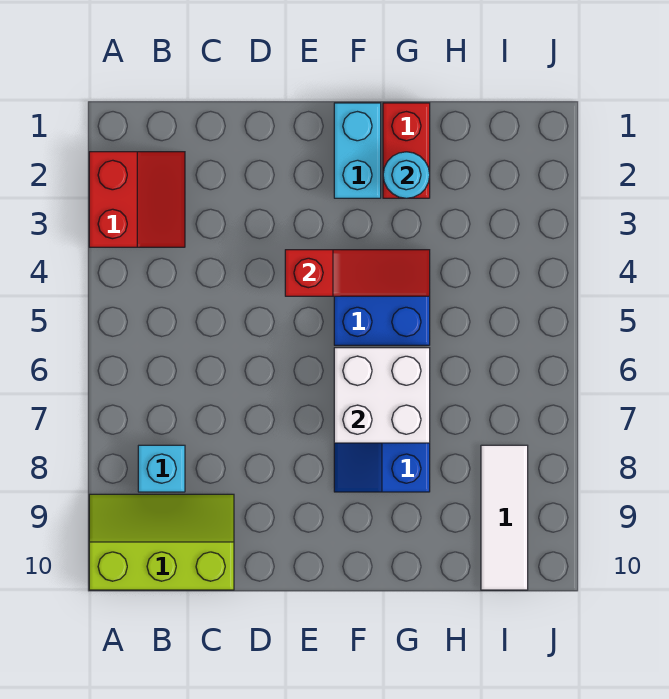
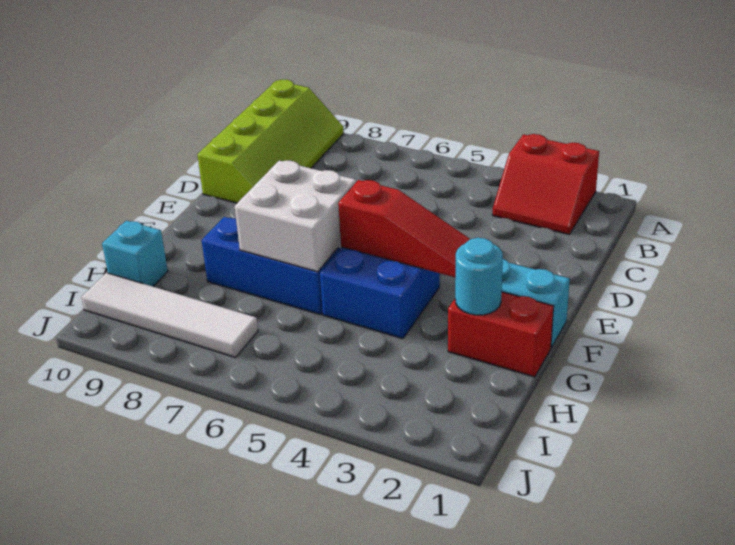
lime slope A9:C10 level 1 top 10 -> lime slope A9:D10 level 1 top 10
cyan brick B8 level 1 -> cyan brick H10 level 1
red slope E4:G4 level 2 top E -> red slope F3:F5 level 2 top 5
white tile I8:I10 level 1 -> white tile I7:I10 level 1

